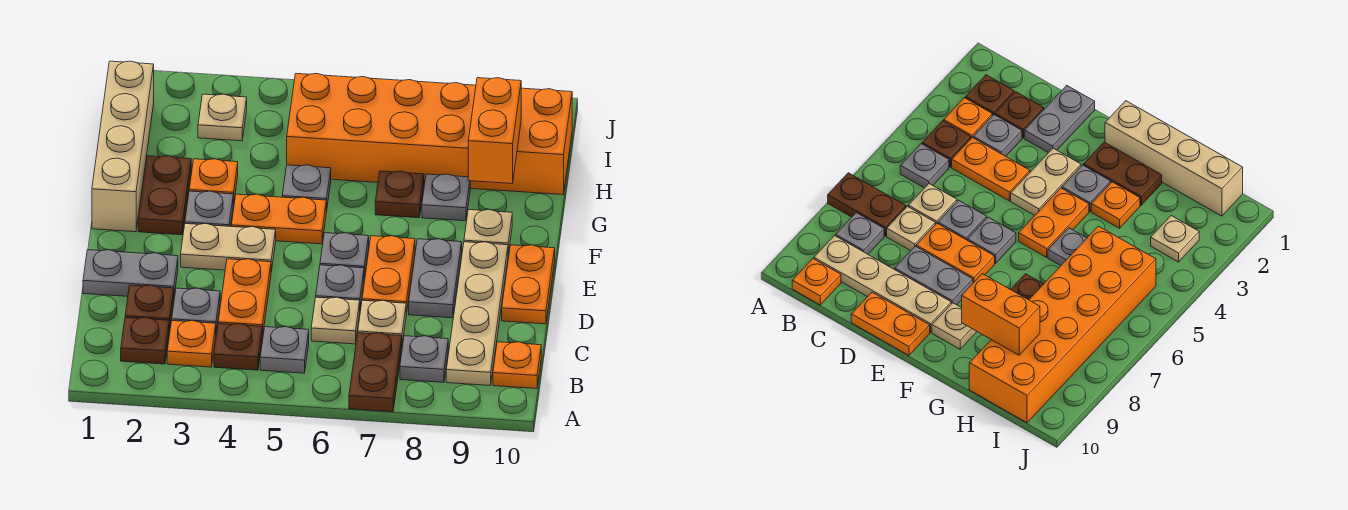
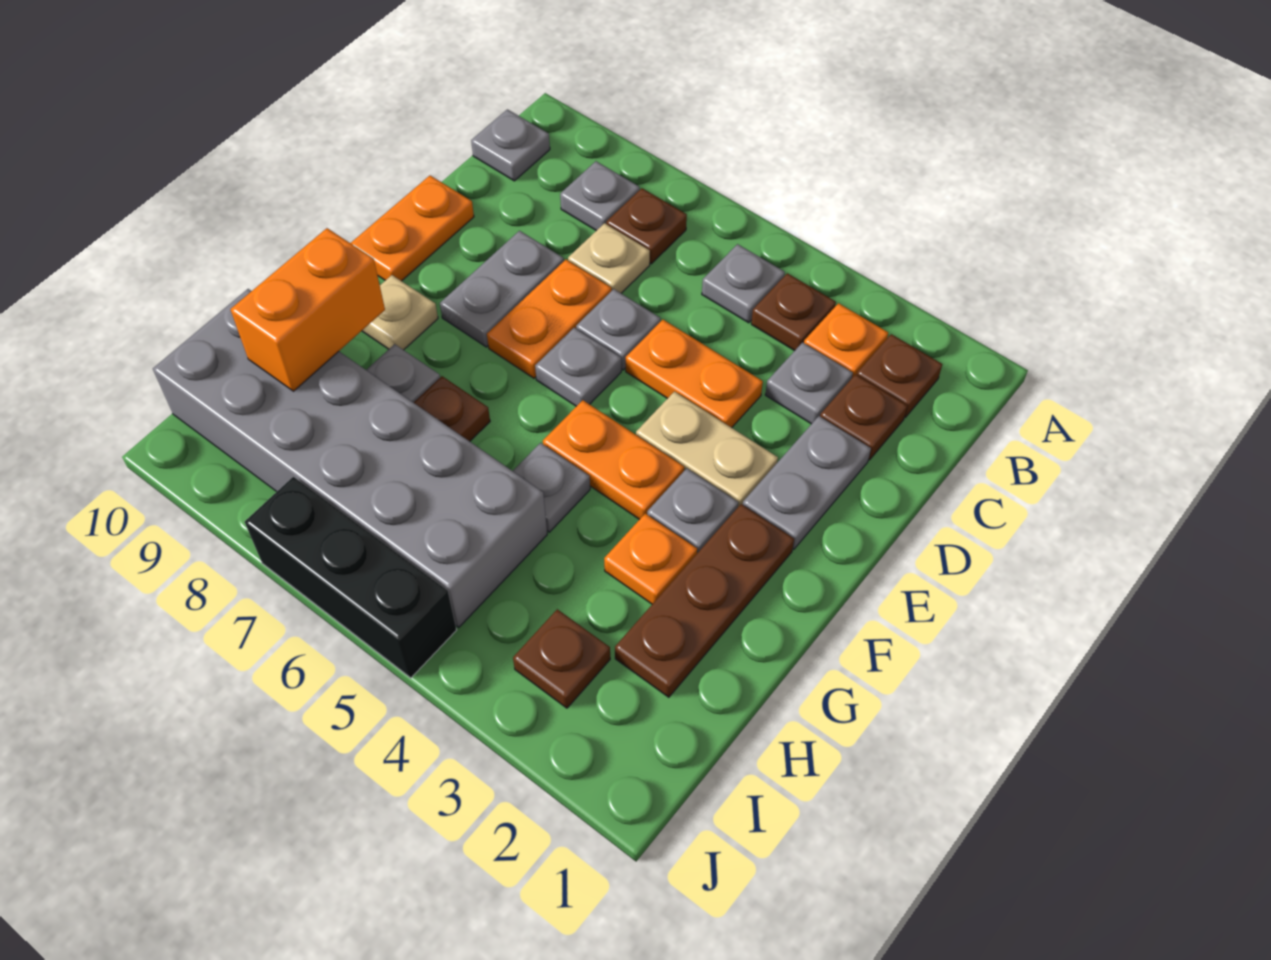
brown plate A7:B7 level 1 -> brown plate B7 level 1
tan plate B9:E9 level 1 -> none
orange plate B10 level 1 -> grey plate B10 level 1
orange plate C4:D4 level 1 -> orange plate D4:D5 level 1
tan plate C6 level 1 -> none
grey plate D1:D2 level 1 -> grey plate D2:E2 level 1
tan brick F1:I1 level 1 -> none
brown plate F2:G2 level 1 -> brown plate F2:H2 level 1
orange brick H5:I10 level 1 -> grey brick H5:I10 level 1
tan plate I3 level 1 -> brown plate I3 level 1
none -> black brick J5:J7 level 1

